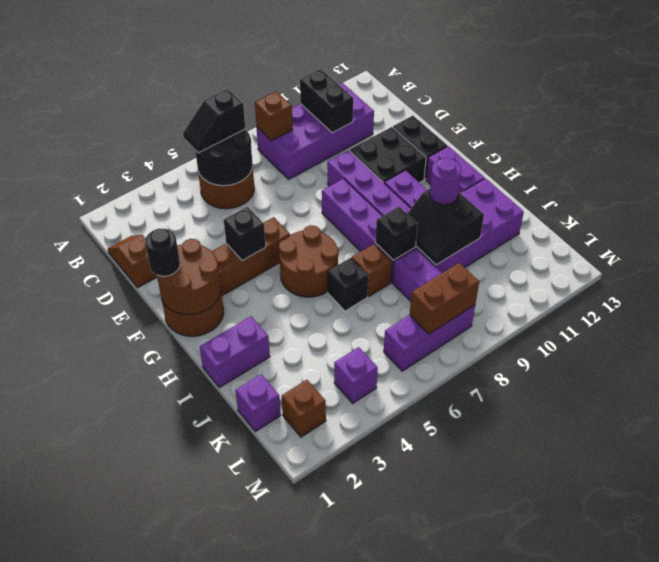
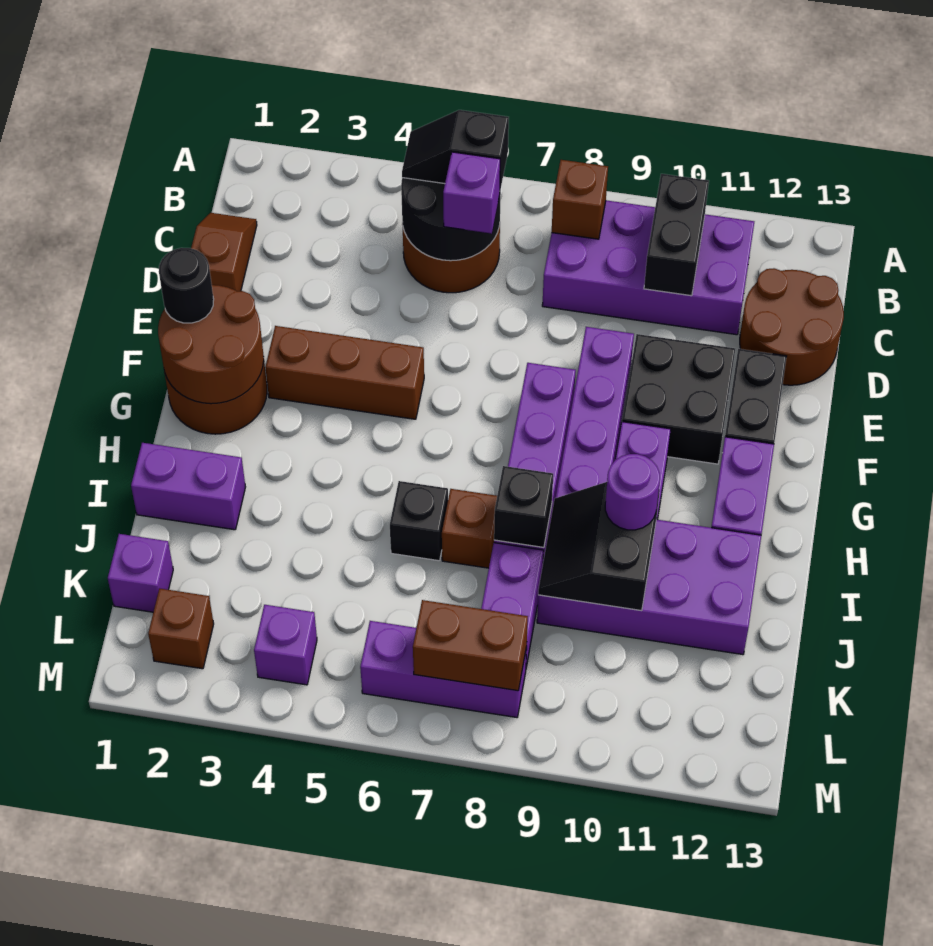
none -> purple brick C6 level 3
black brick F4 level 2 -> none
brown round brick G5:H6 level 1 -> brown round brick C12:D13 level 1

